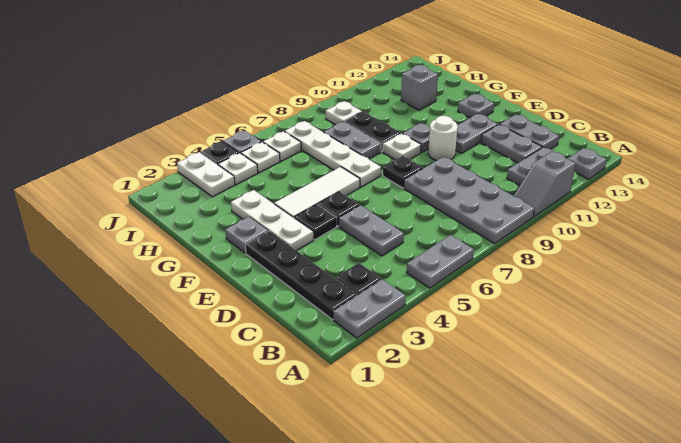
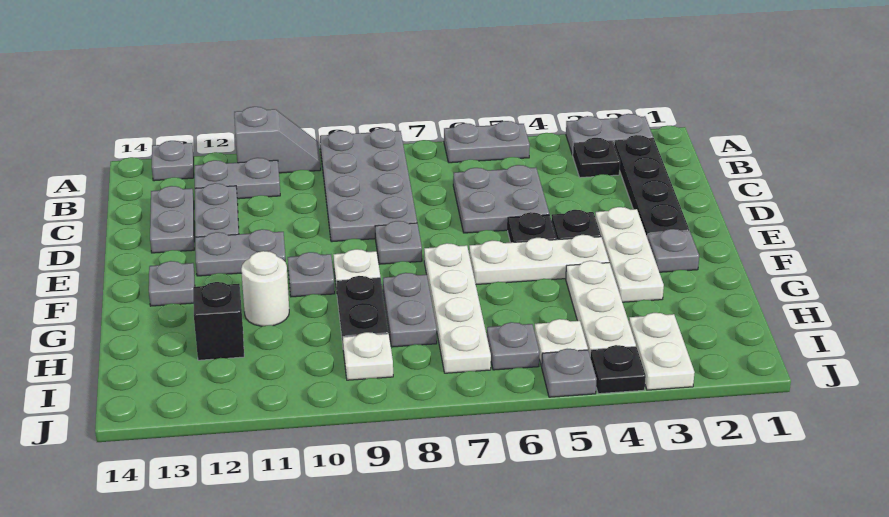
grey plate C5:D5 level 1 -> grey plate C5:D6 level 1
black plate E8 level 1 -> grey plate E8 level 1
white round brick E10 level 1 -> white round brick G11 level 1
white tile F4:F6 level 1 -> white plate F4:F6 level 1
grey brick H12 level 1 -> black brick H12 level 1
white plate I4 level 1 -> white plate G4:I4 level 1
white plate I6 level 1 -> grey plate I6 level 1

